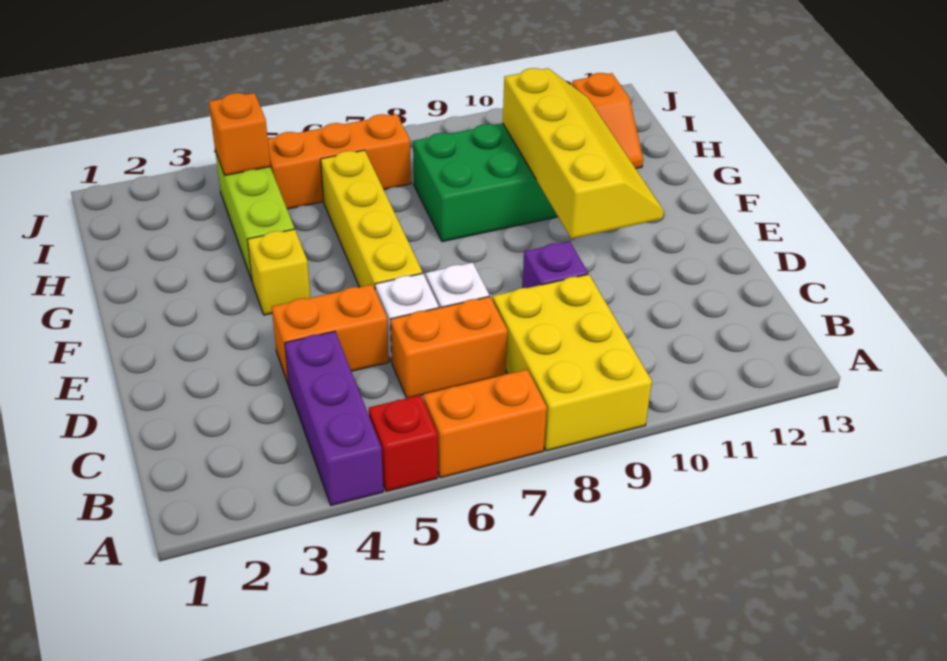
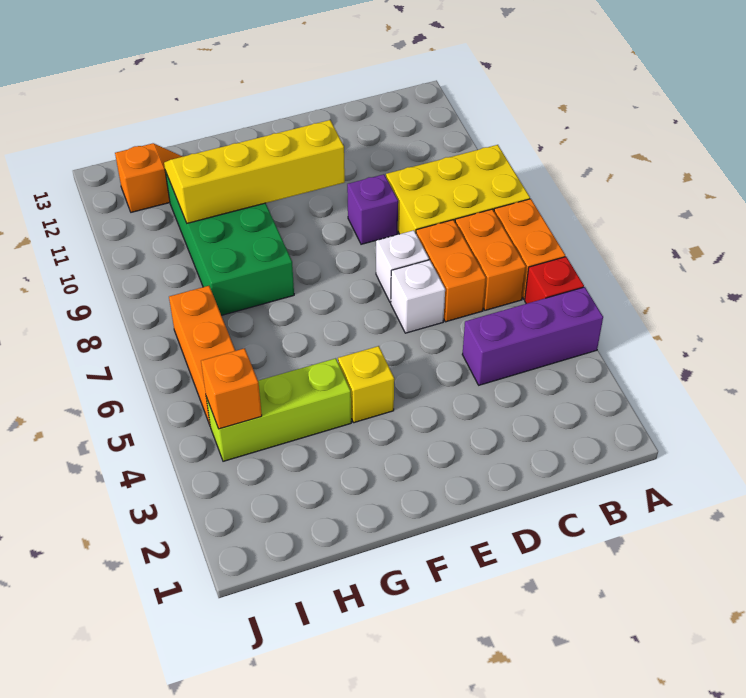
orange brick D4:D5 level 1 -> orange brick B6:B7 level 1
yellow brick E6:H6 level 1 -> none

